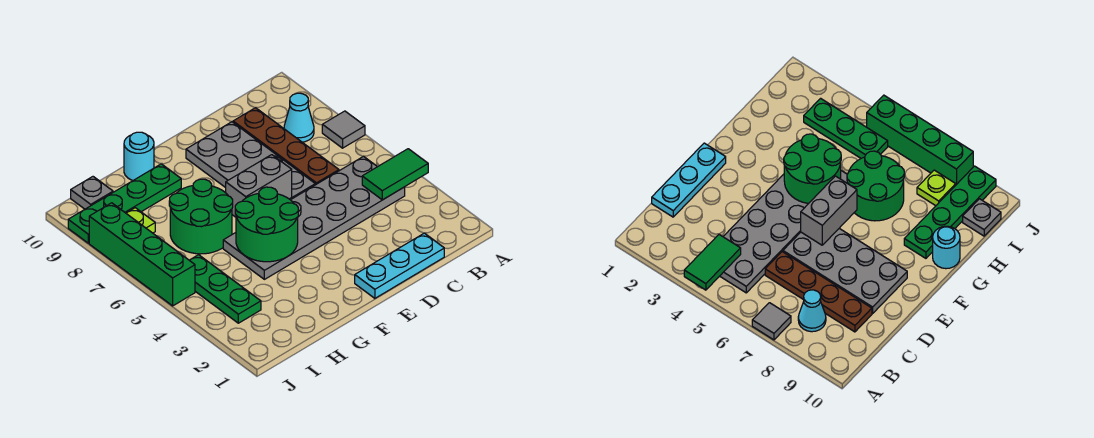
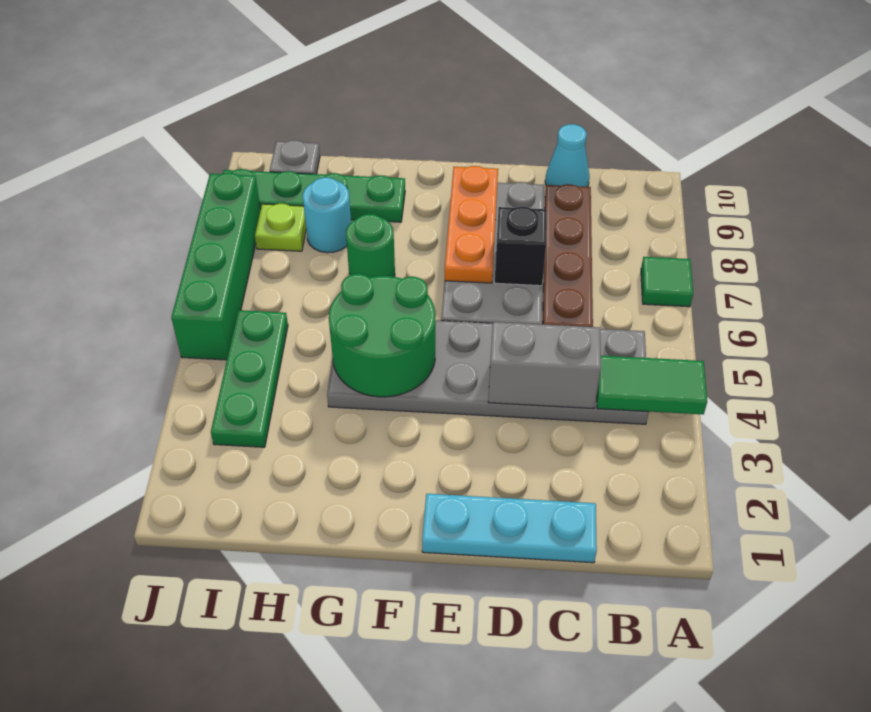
grey tile A7 level 1 -> green tile A7 level 1
cyan cone B8 level 1 -> cyan cone C10 level 1
none -> black brick D7 level 2
grey brick E6:F6 level 2 -> grey brick C4:D4 level 2
none -> orange plate E7:E9 level 2
green round brick G6:H7 level 1 -> green round brick G7 level 1
cyan round brick G10 level 1 -> cyan round brick H8 level 1

